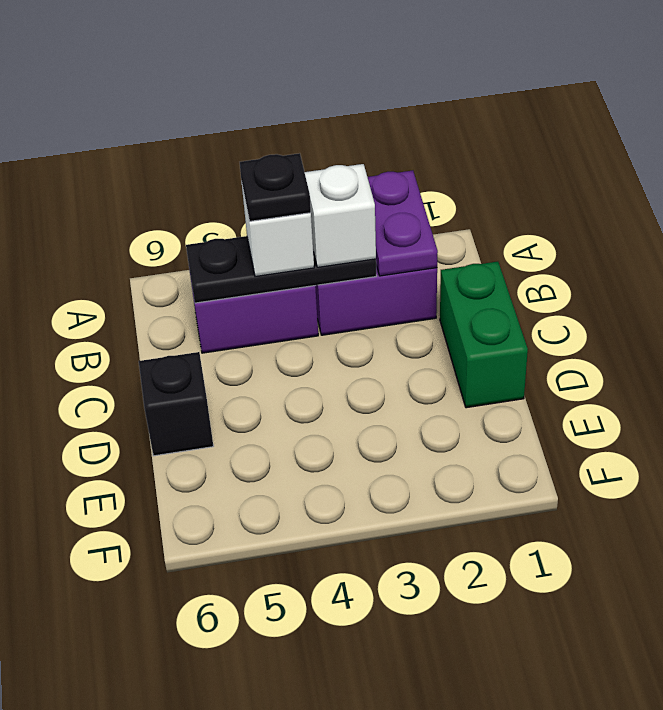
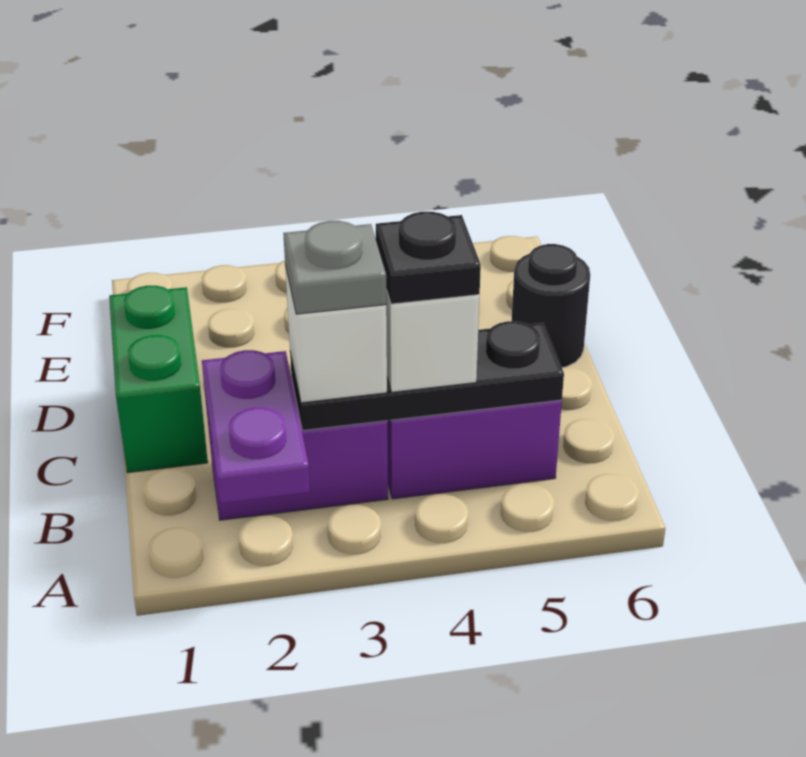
none -> grey plate B3 level 4
black brick D6 level 1 -> black round brick D6 level 1

